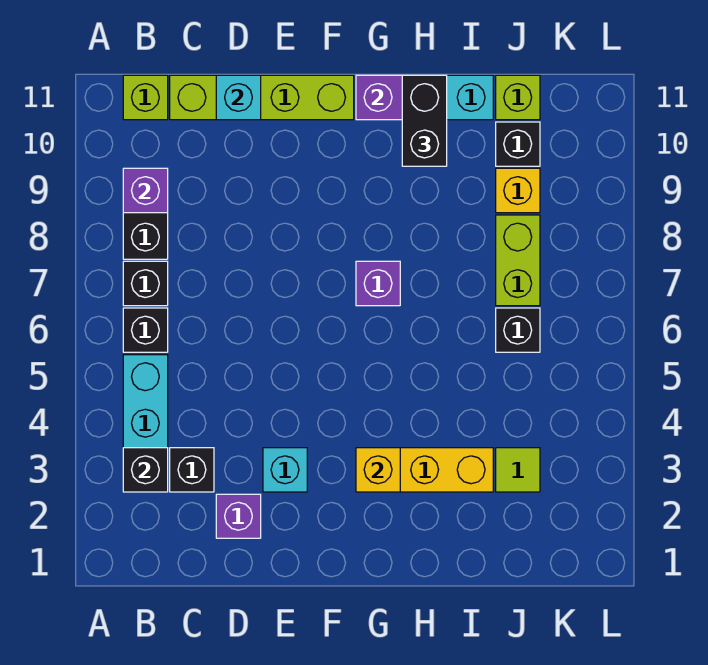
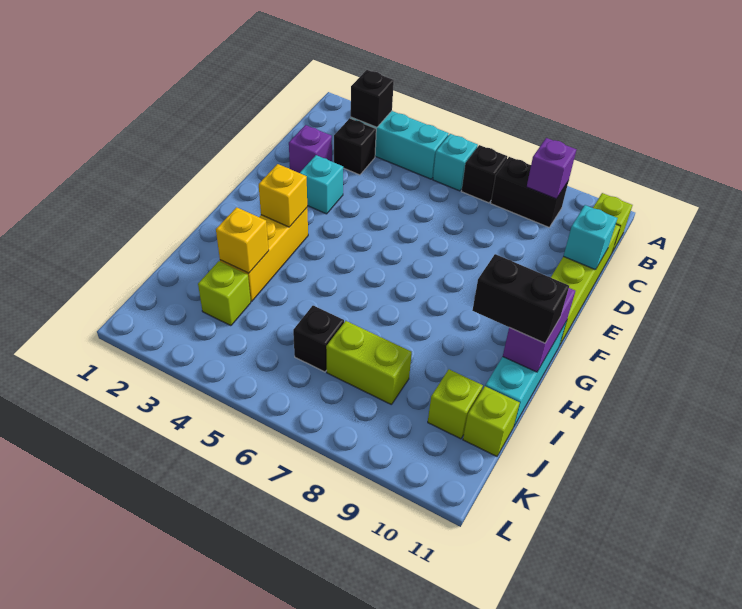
black brick B6 level 1 -> cyan brick B6 level 1
purple brick G7 level 1 -> none
lime tile J3 level 1 -> lime brick J3 level 1
yellow brick J9 level 1 -> yellow brick I3 level 2
black brick J10 level 1 -> lime brick J10 level 1

